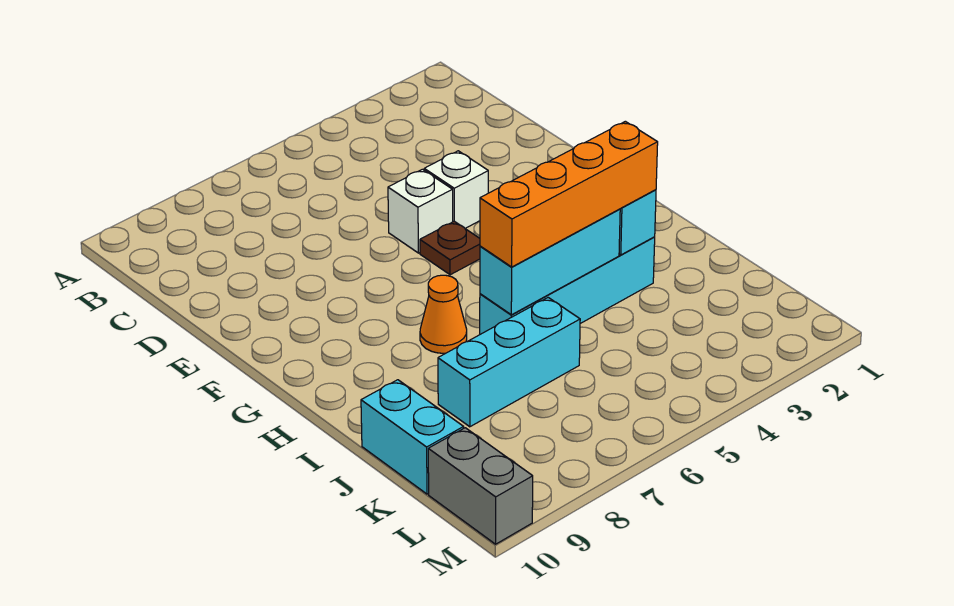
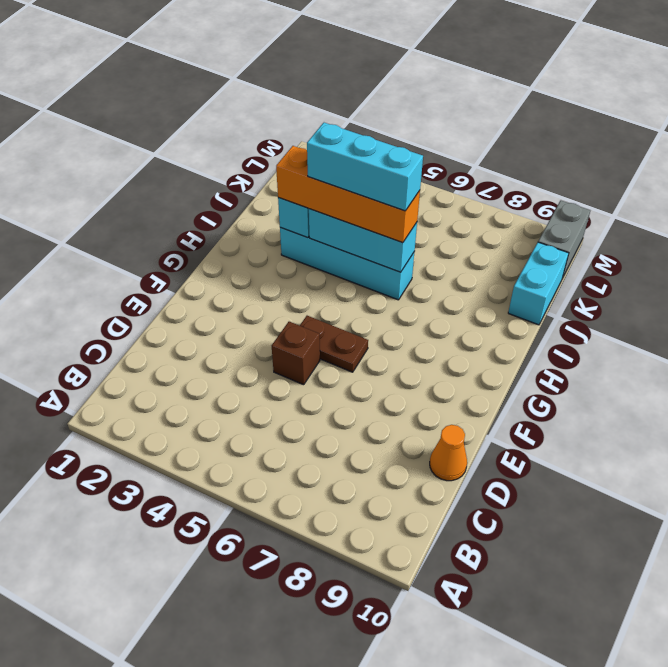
white brick E4 level 1 -> none
white brick E5 level 1 -> brown brick E5 level 1
brown plate F5 level 1 -> brown plate F5:F6 level 1
orange cone H7 level 1 -> orange cone D10 level 1
cyan brick J6:J8 level 1 -> cyan brick I4:I6 level 4

